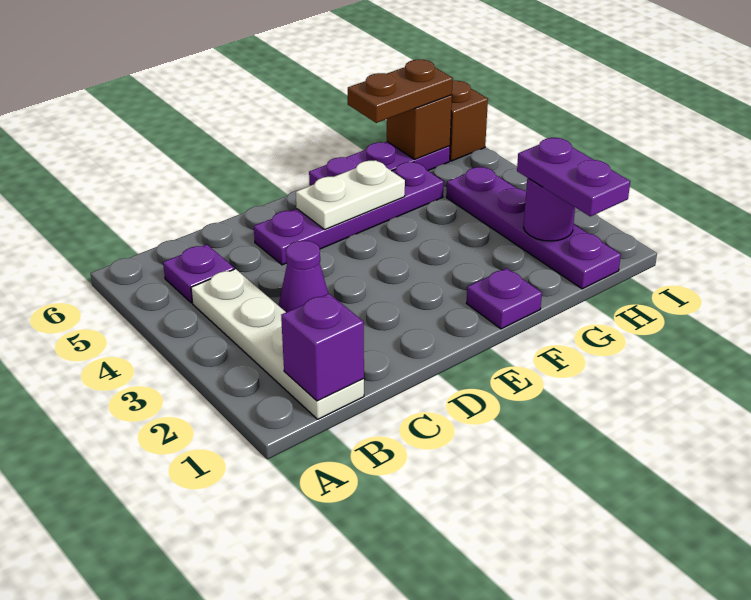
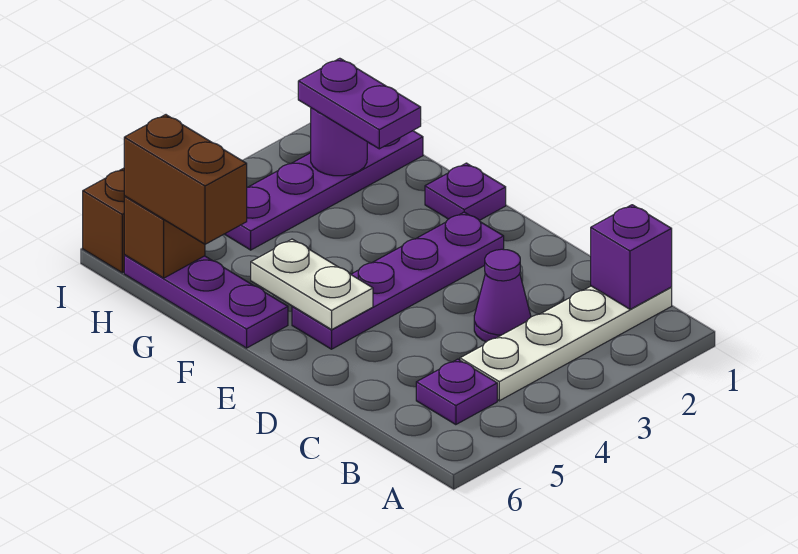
purple plate D5:G5 level 1 -> purple plate E2:E5 level 1
brown plate G6:H6 level 3 -> brown brick G6:H6 level 3
purple plate H1:H2 level 3 -> purple plate G2:H2 level 3

